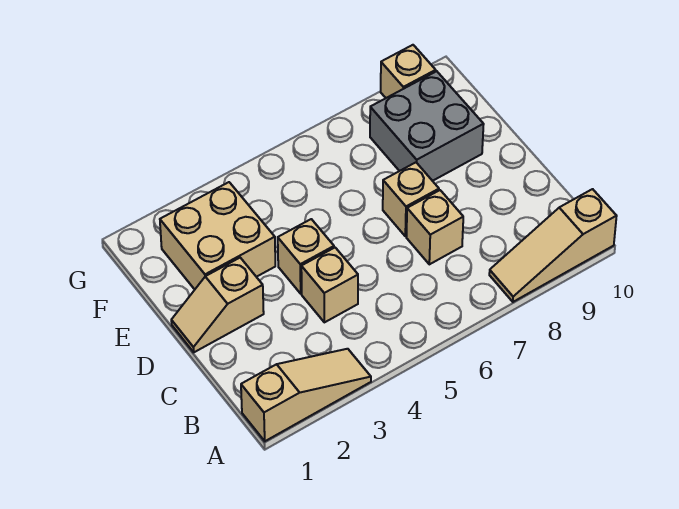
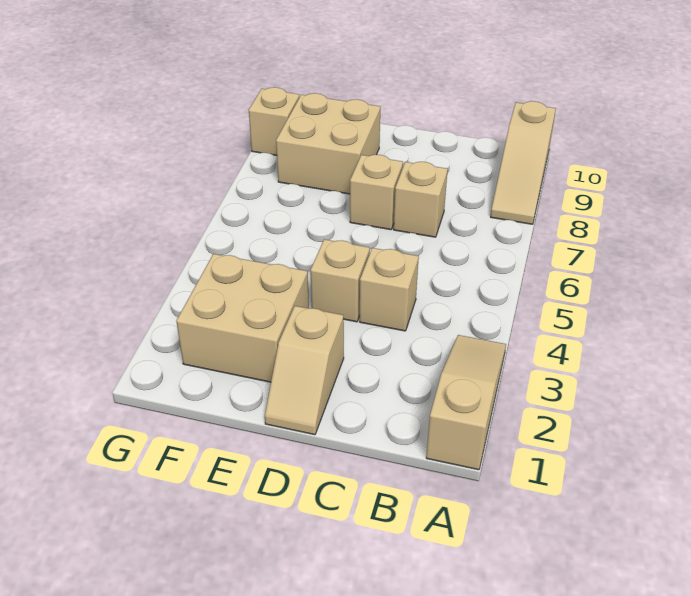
grey brick E8:F9 level 1 -> tan brick E8:F9 level 1

